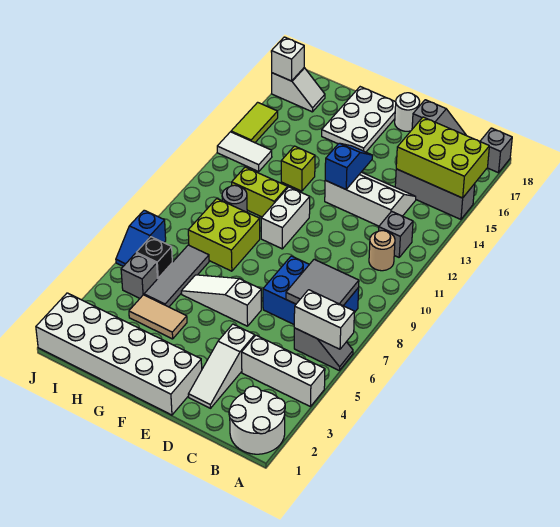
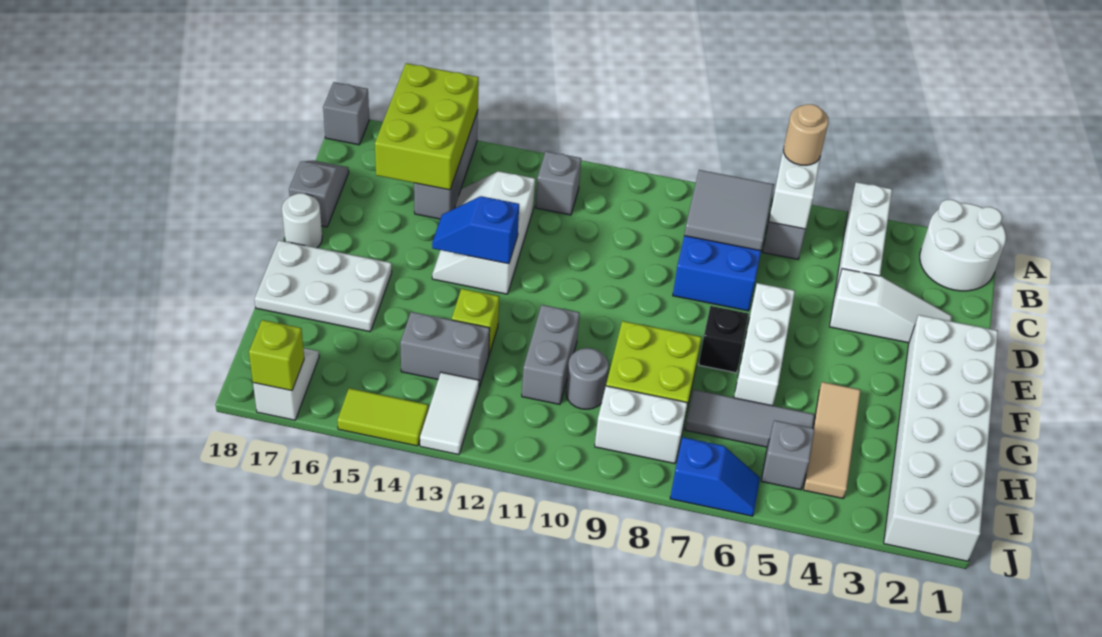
tan round brick B11 level 1 -> tan round brick A6 level 3
white slope E6:G6 level 1 top E -> white brick E6:G6 level 1
white brick F10:F11 level 1 -> white brick I8:I9 level 1
tan tile G4:H4 level 1 -> tan tile G4:I4 level 1
lime brick G11:H11 level 1 -> grey brick G11:H11 level 1
none -> grey brick H13:H14 level 1
black brick I6 level 1 -> black brick F7 level 1
white brick J17 level 2 -> lime brick J17 level 2

